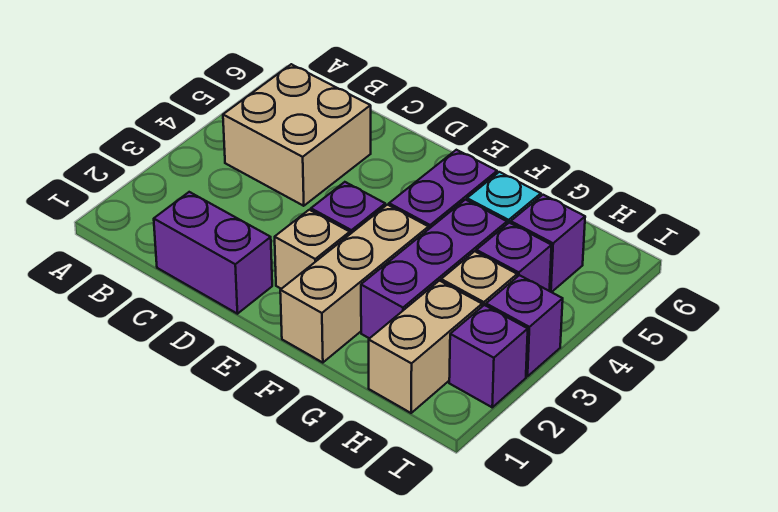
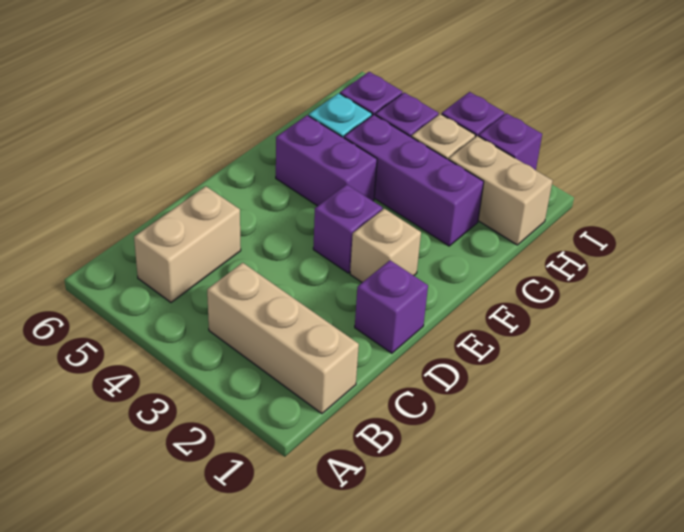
tan brick B4:C5 level 1 -> tan brick B5:C5 level 1
purple brick C1:D1 level 1 -> purple brick D1 level 1
tan brick F1:F3 level 1 -> tan brick B1:B3 level 1

